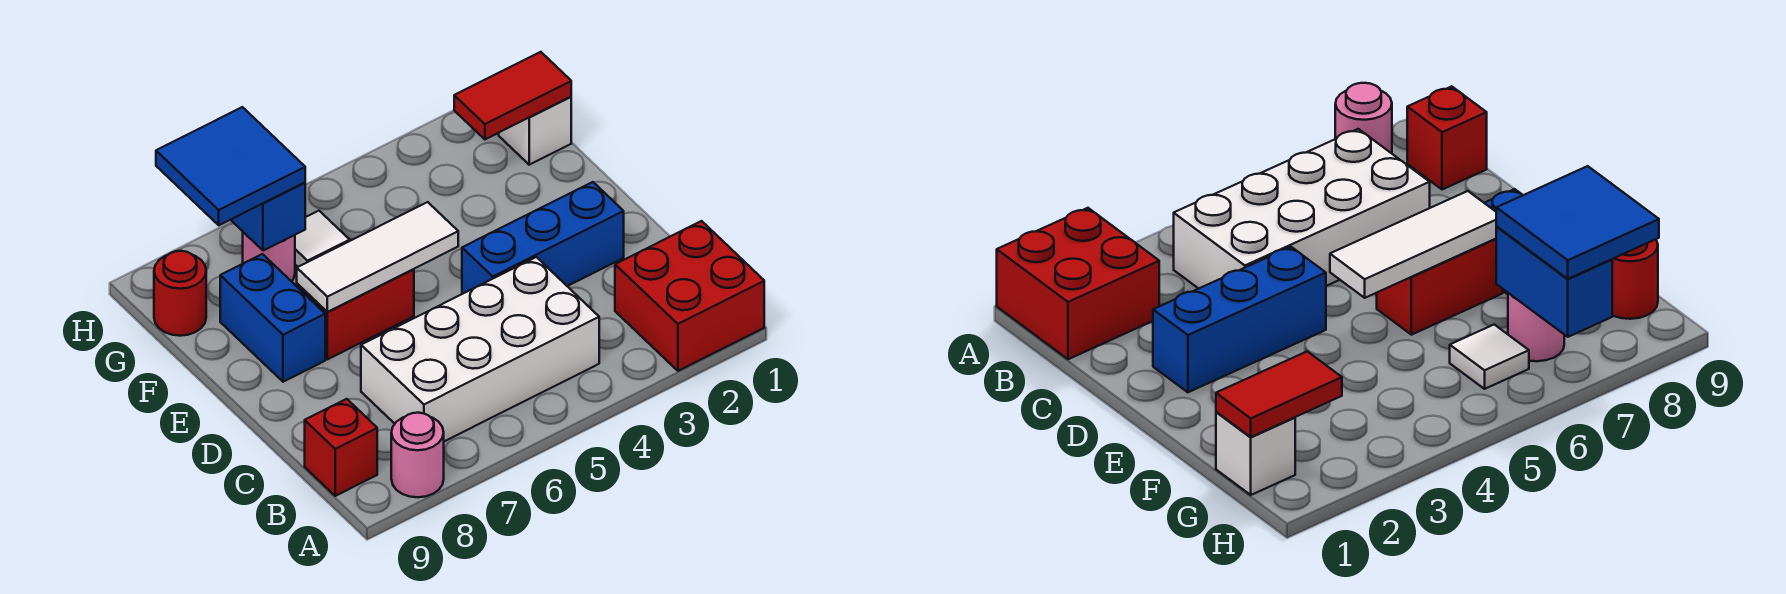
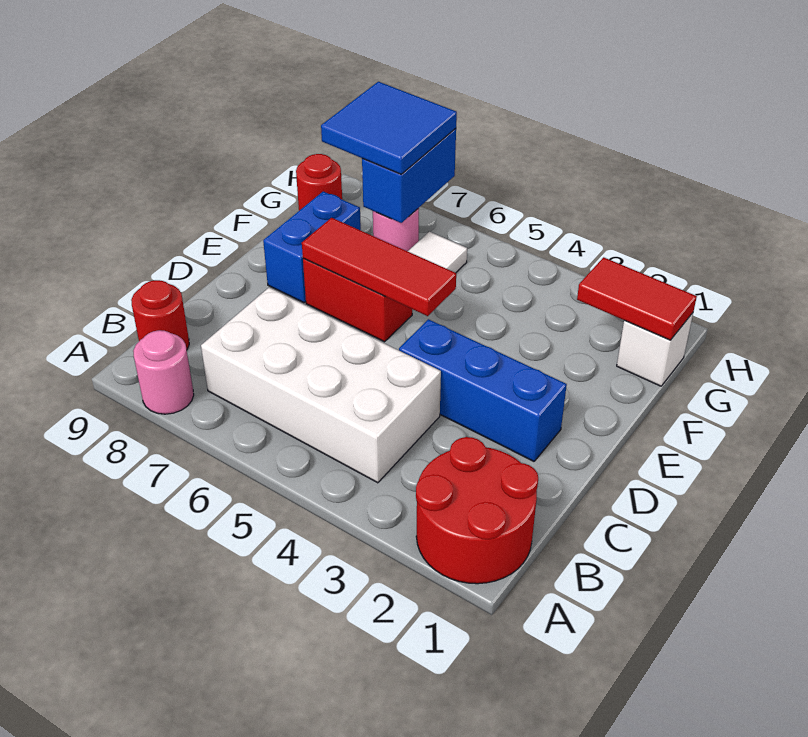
red brick A1:B2 level 1 -> red round brick A1:B2 level 1
red brick B9 level 1 -> red round brick B9 level 1
white tile E5:E7 level 2 -> red tile E5:E7 level 2

